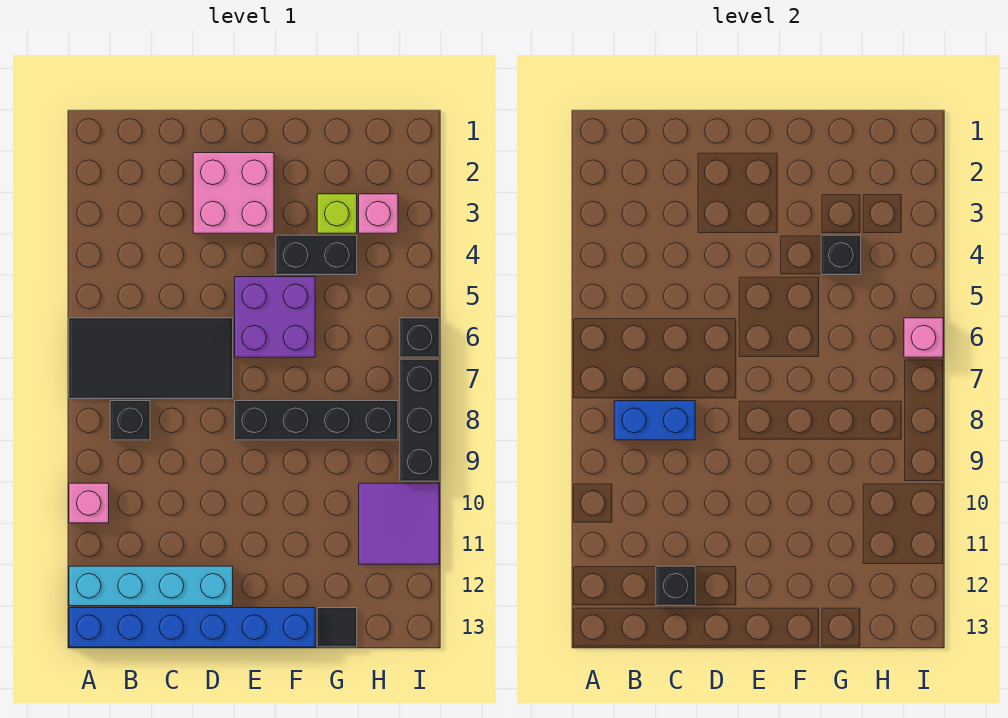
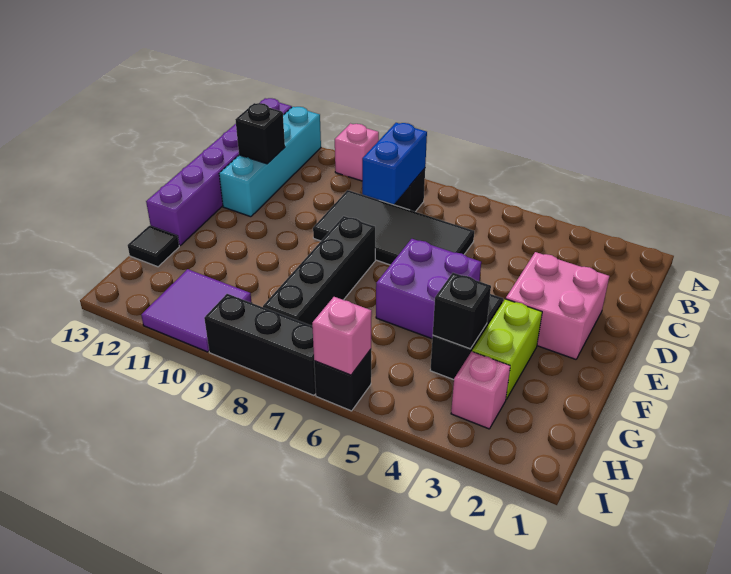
black tile A6:D7 level 1 -> black tile C6:D9 level 1
blue brick A13:F13 level 1 -> purple brick A13:F13 level 1
lime brick G3 level 1 -> lime brick F3:G3 level 1

